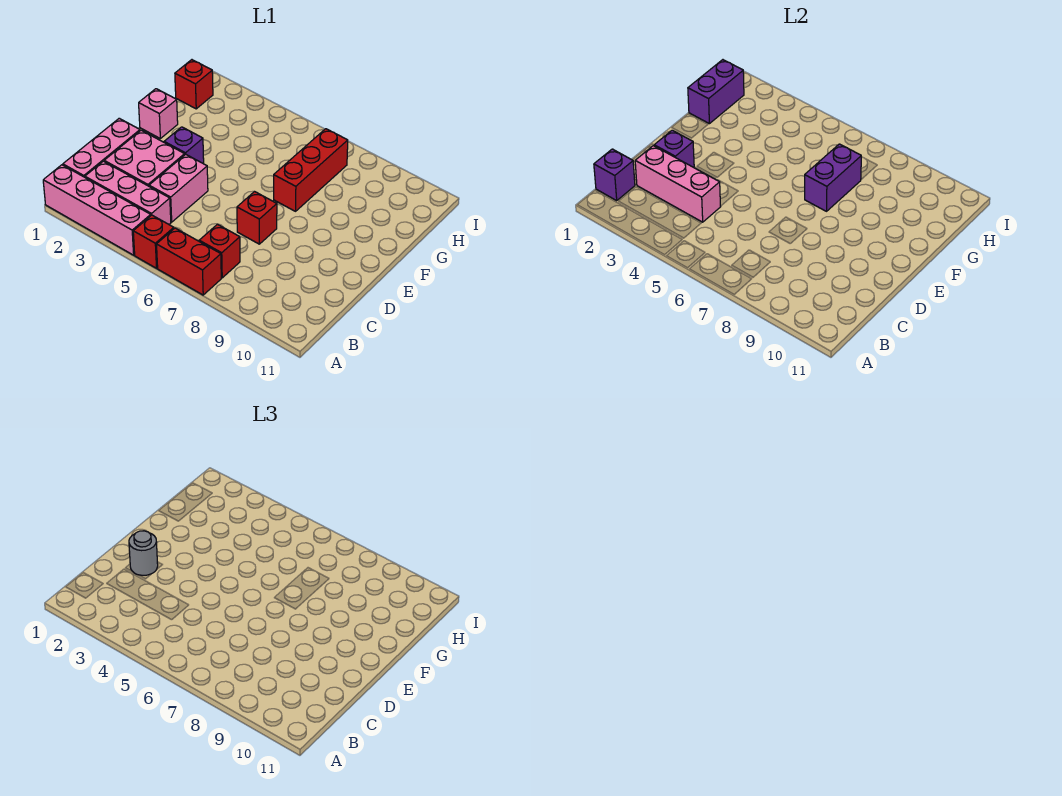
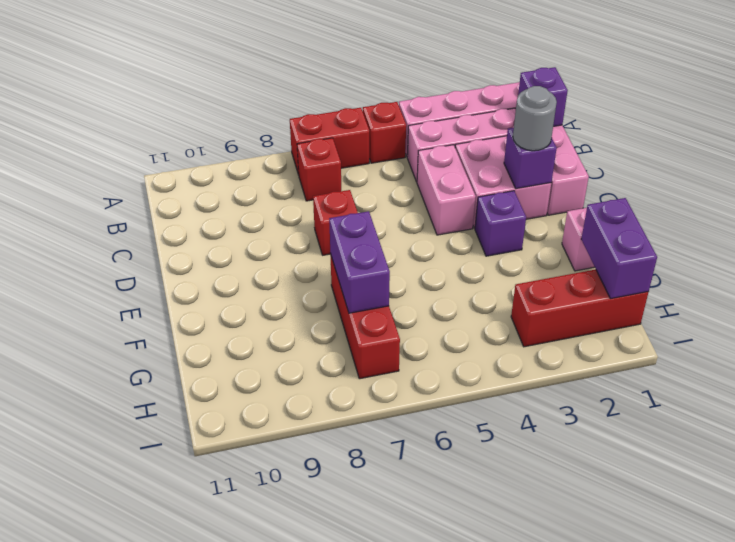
pink brick C2:C4 level 2 -> none
red brick H1 level 1 -> red brick H1:H3 level 1

